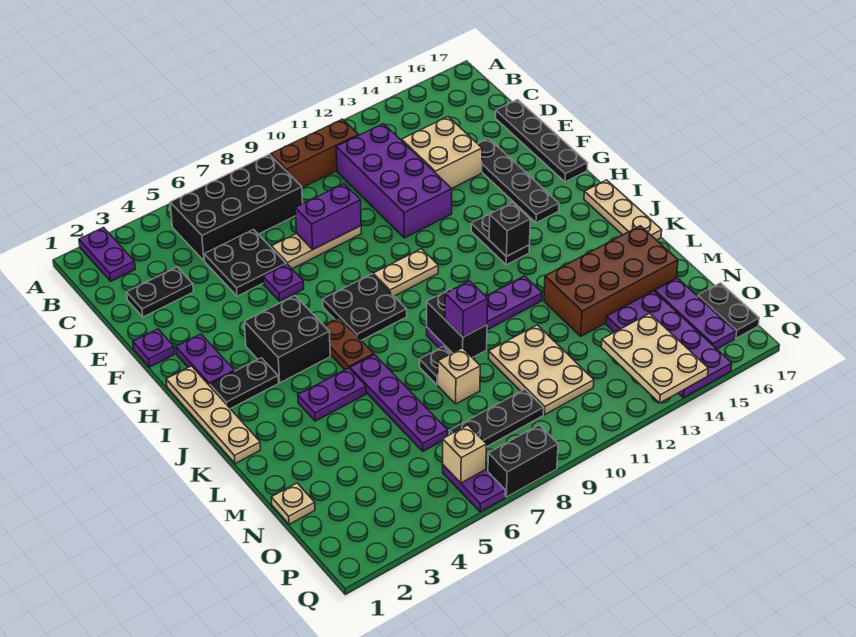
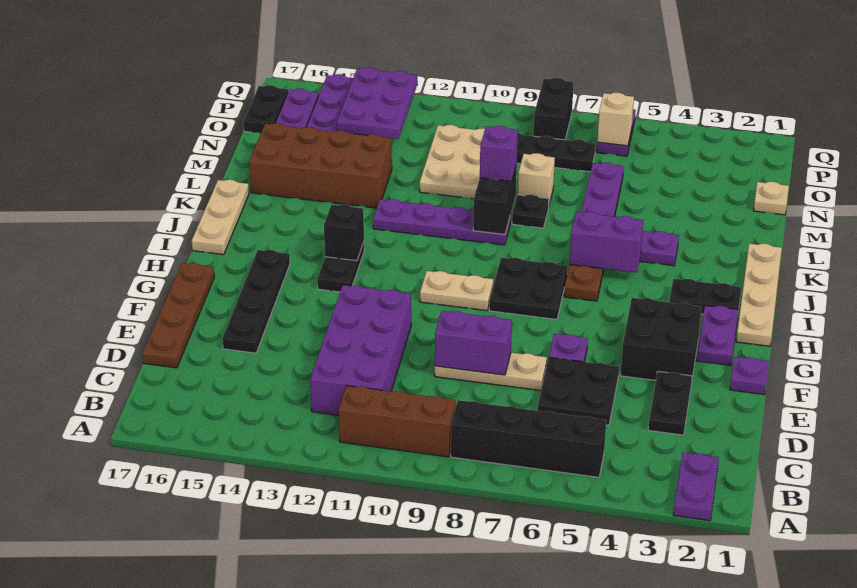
black brick B5:C8 level 1 -> black brick B5:B8 level 1
black plate D2:D3 level 1 -> black plate D3:E3 level 1
tan brick D13:E14 level 1 -> none
black plate D17:G17 level 1 -> brown plate D17:G17 level 1
black brick H4:I5 level 1 -> black brick F3:G4 level 1
none -> purple brick J5:J6 level 2
tan plate O13:Q14 level 2 -> purple plate O13:Q14 level 2
black brick Q7:Q8 level 1 -> black brick P8:Q8 level 1

